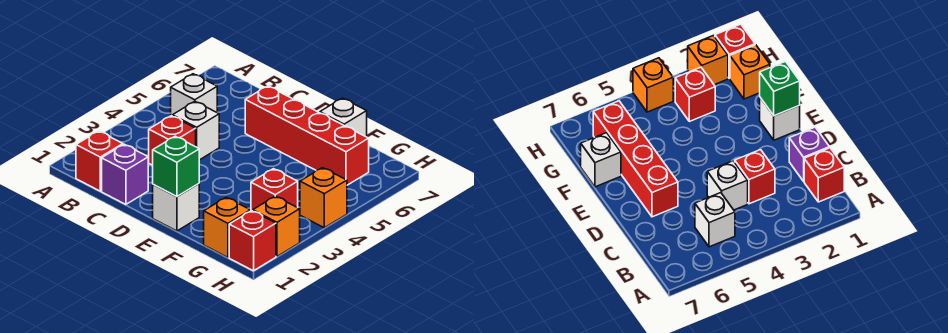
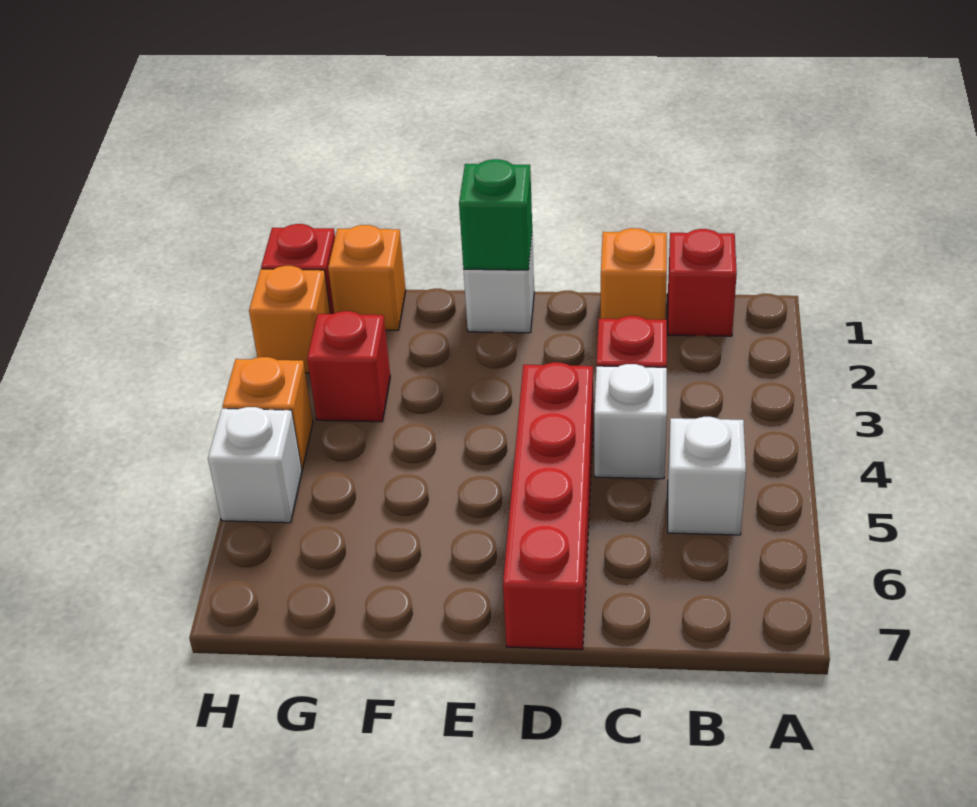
purple brick C1 level 1 -> orange brick C1 level 1
red brick D6:G6 level 1 -> red brick D4:D7 level 1
white brick F7 level 1 -> white brick H5 level 1

